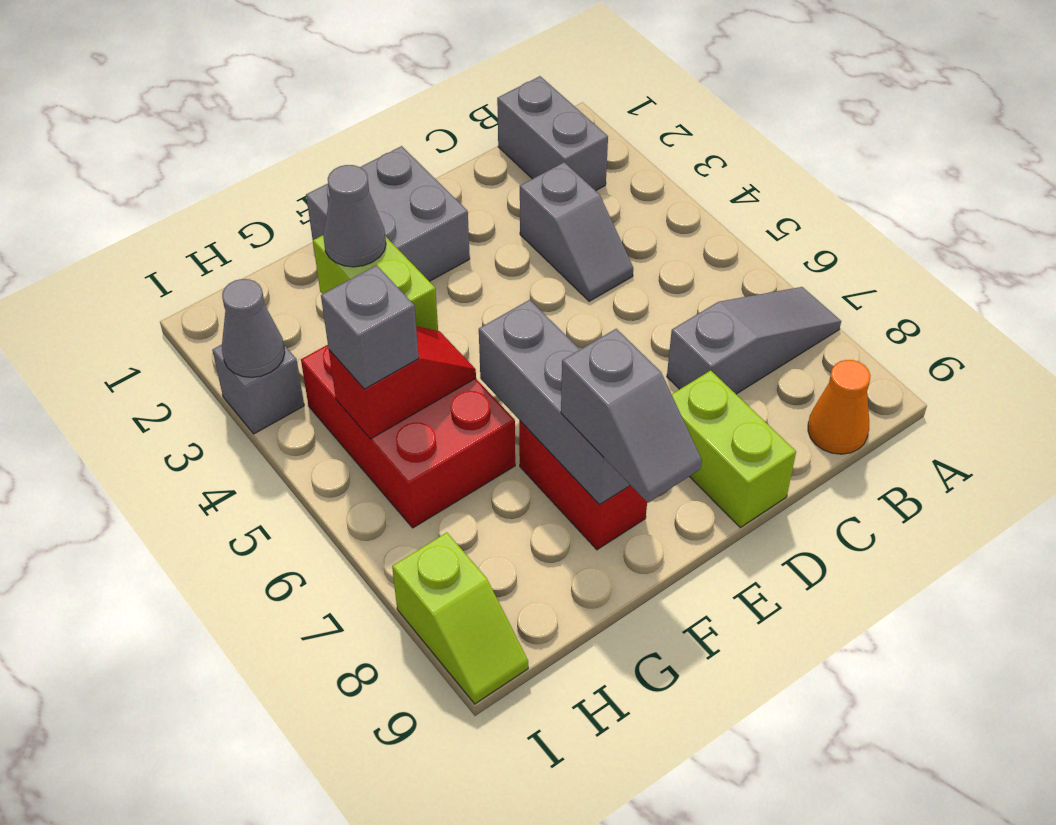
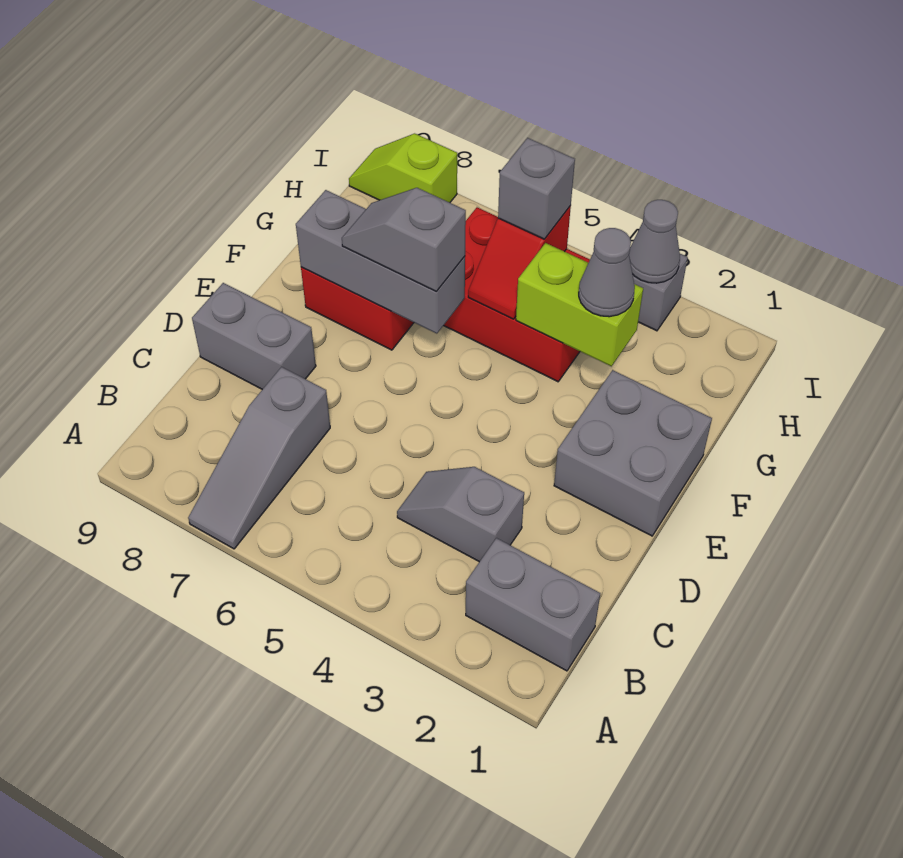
orange cone B9 level 1 -> none
lime brick D8:D9 level 1 -> grey brick D8:D9 level 1
grey slope F8:F9 level 3 top 8 -> grey slope F6:F7 level 3 top 6

